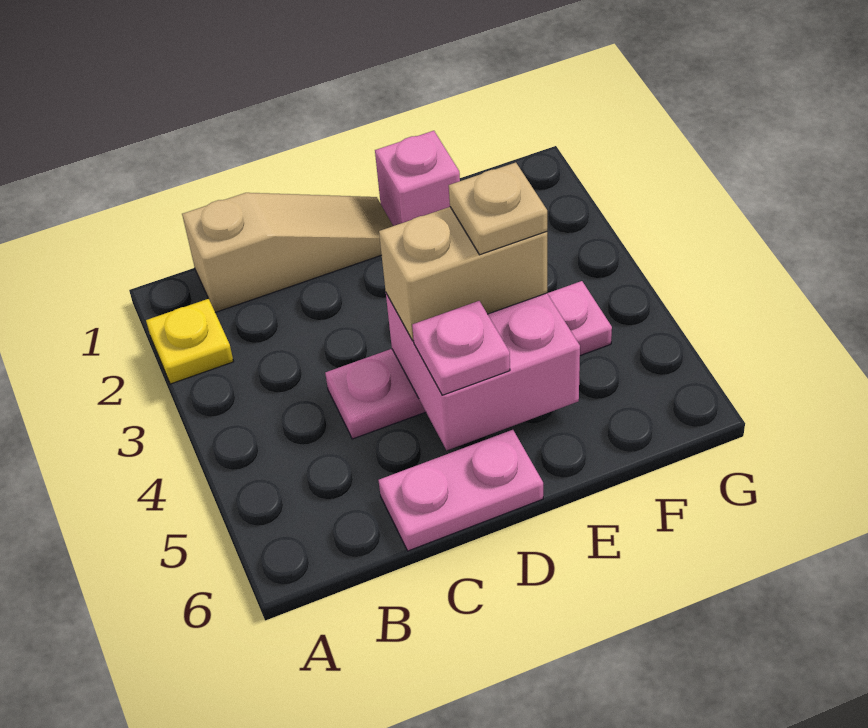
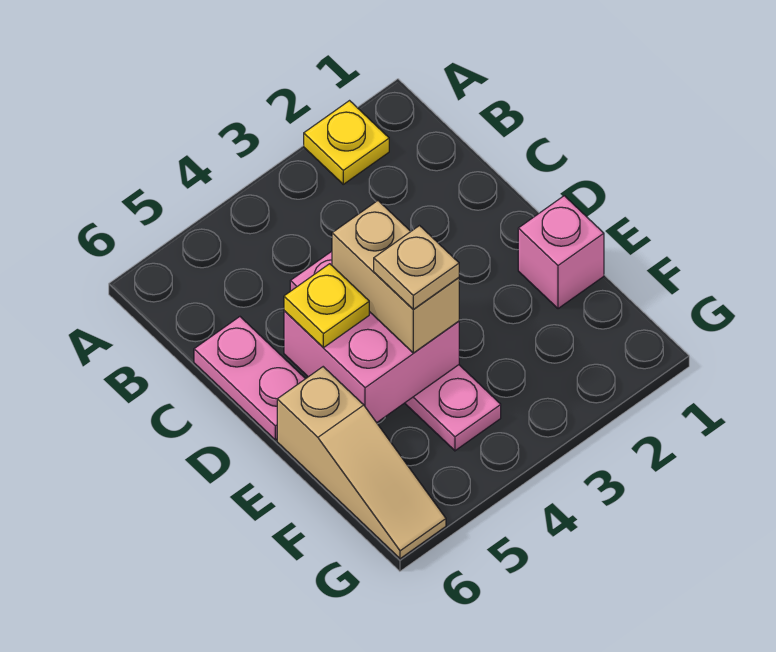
tan slope B1:D1 level 1 top B -> tan slope E6:G6 level 1 top E
pink plate D5 level 3 -> yellow plate D5 level 3

